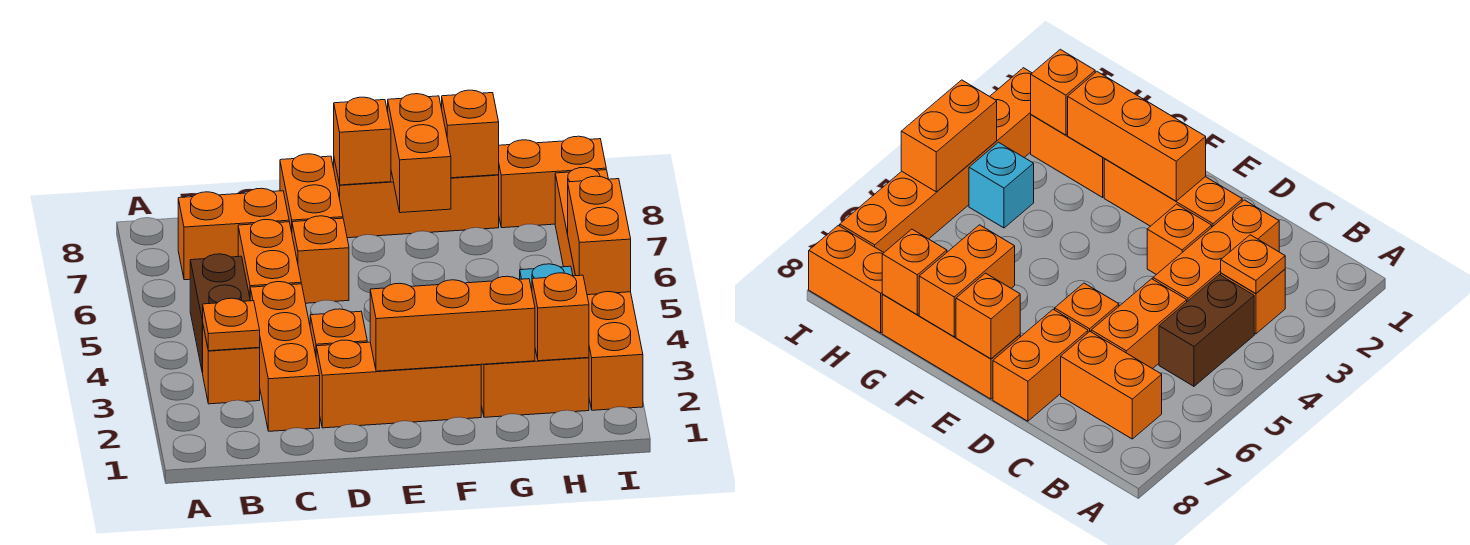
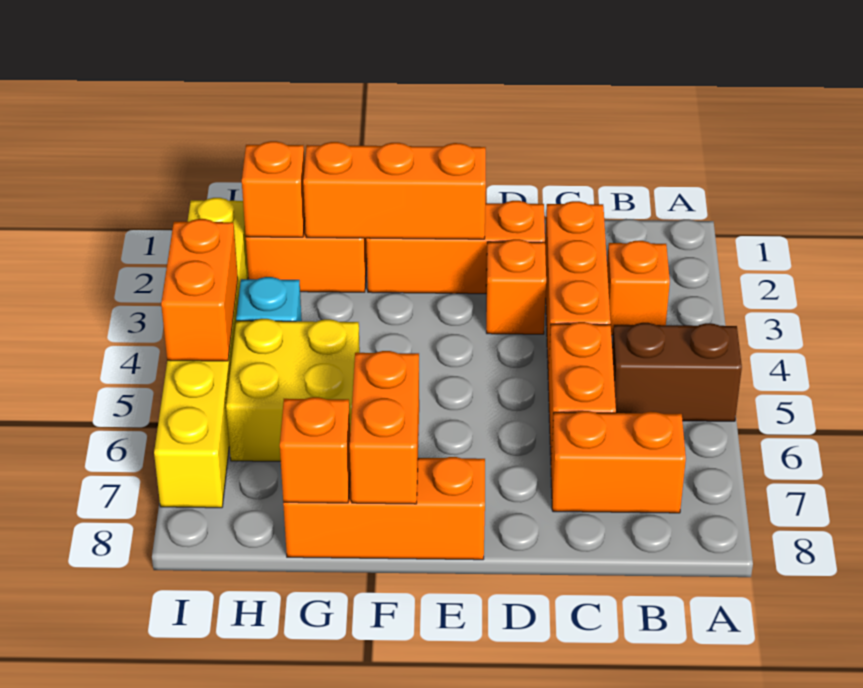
orange plate B3 level 2 -> none
brown brick B4:B5 level 1 -> brown brick A5:B5 level 1
orange brick D6 level 1 -> none
orange brick D7:D8 level 1 -> none
orange brick E8 level 2 -> none
none -> yellow brick G5:H6 level 1
orange brick H8:I8 level 1 -> none
orange brick I2:I7 level 1 -> yellow brick I2:I7 level 1

